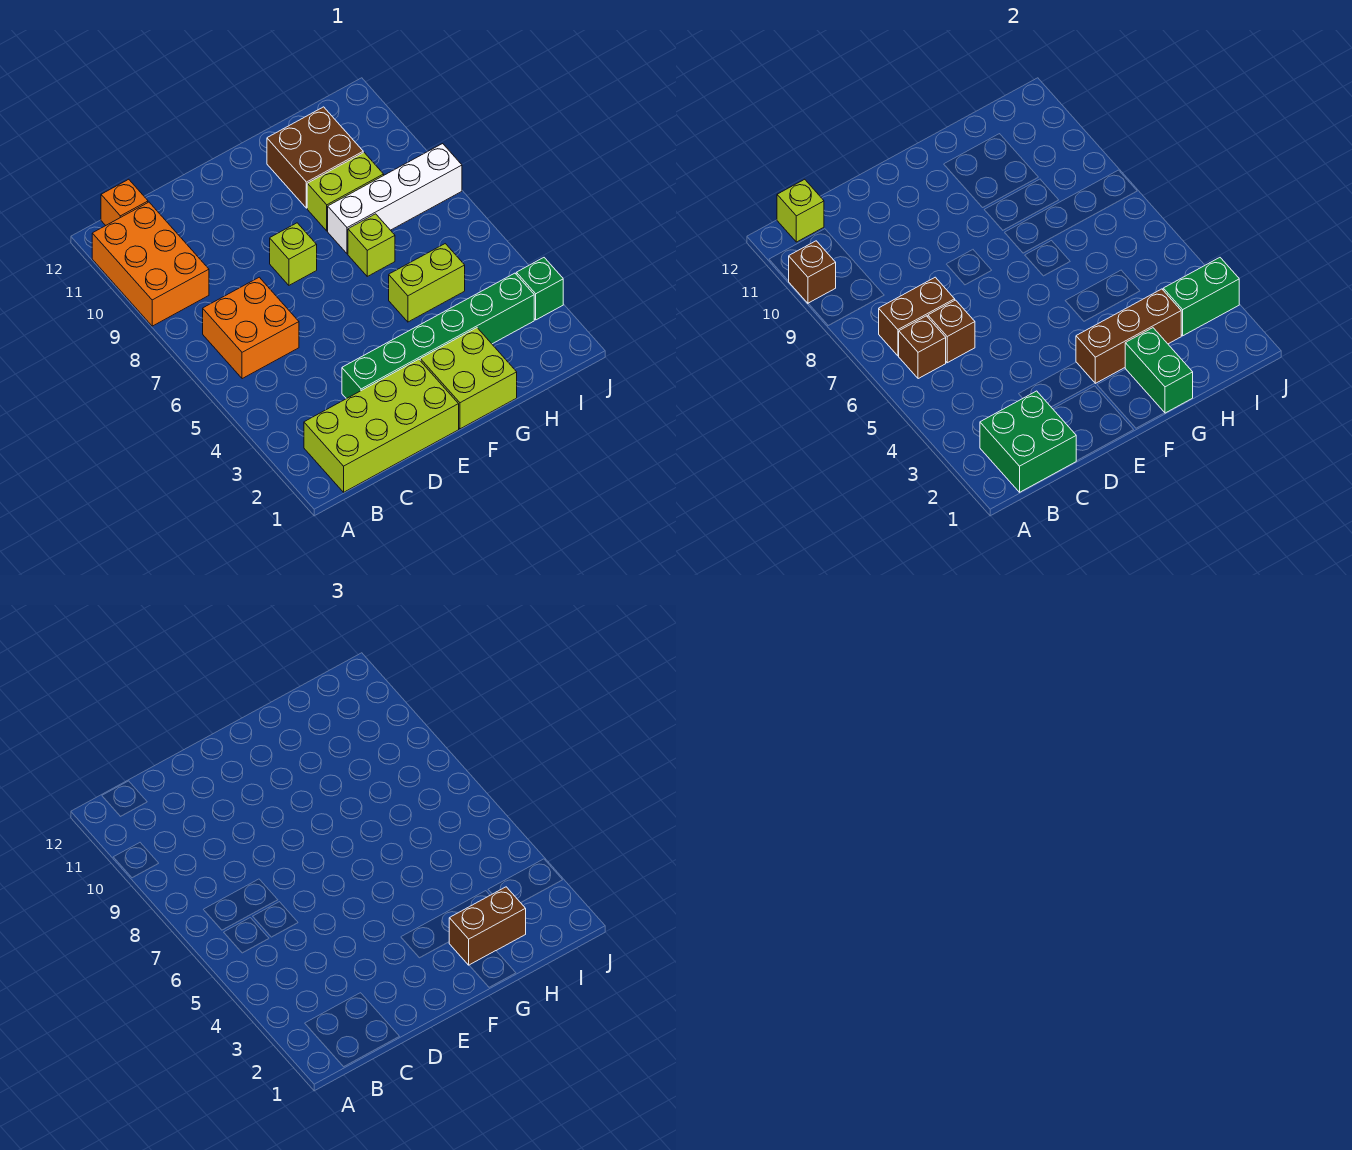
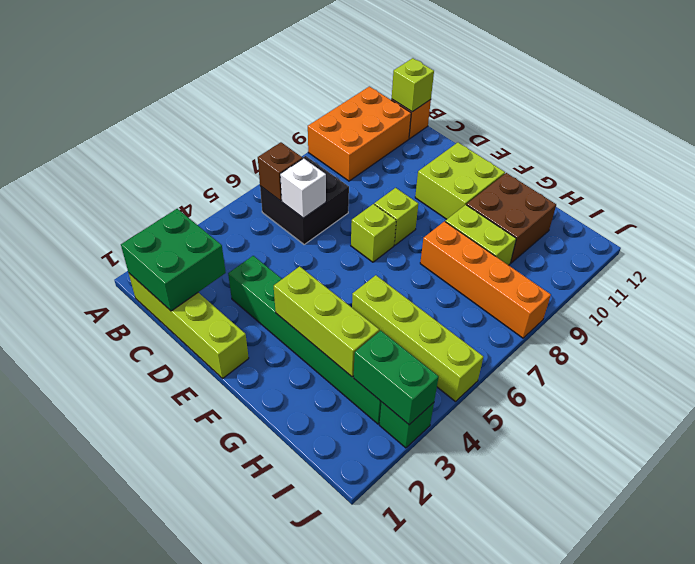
brown brick A10 level 2 -> none
lime brick B1:E2 level 1 -> lime brick B1:E1 level 1
orange brick B6:C7 level 1 -> black brick B6:C7 level 1
brown brick B7:C7 level 2 -> none
brown brick C6 level 2 -> white brick C6 level 2
lime brick F1:G2 level 1 -> lime brick E10:F11 level 1
brown brick F3:H3 level 2 -> lime brick F3:H3 level 2
green brick G1:G2 level 2 -> none
brown brick G2:H2 level 3 -> none
lime brick G5:H5 level 1 -> lime brick G5:J5 level 1
lime brick G7 level 1 -> lime brick E7 level 1
white brick G8:J8 level 1 -> orange brick G8:J8 level 1

